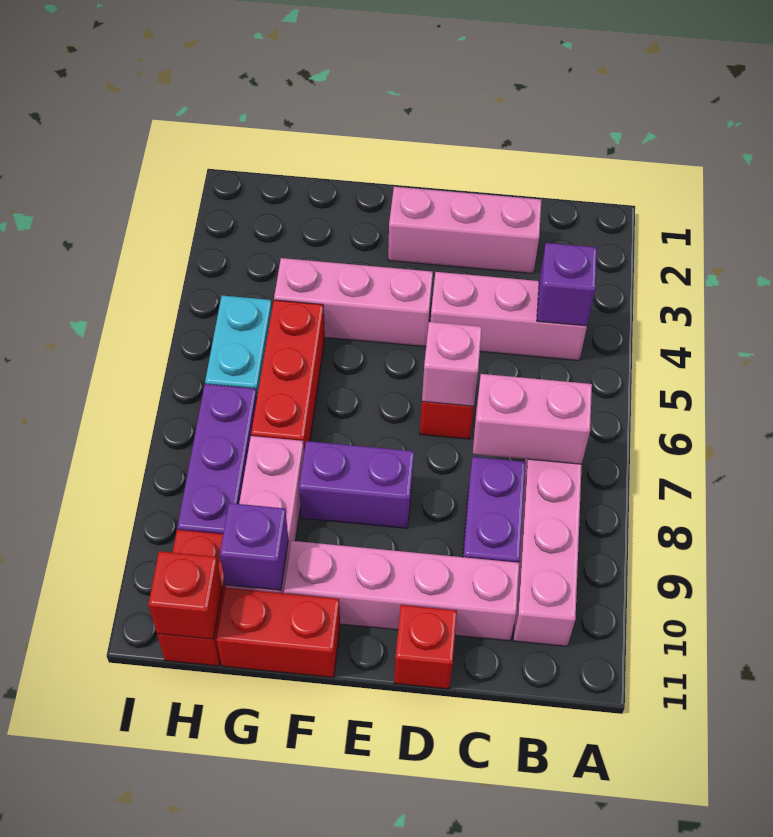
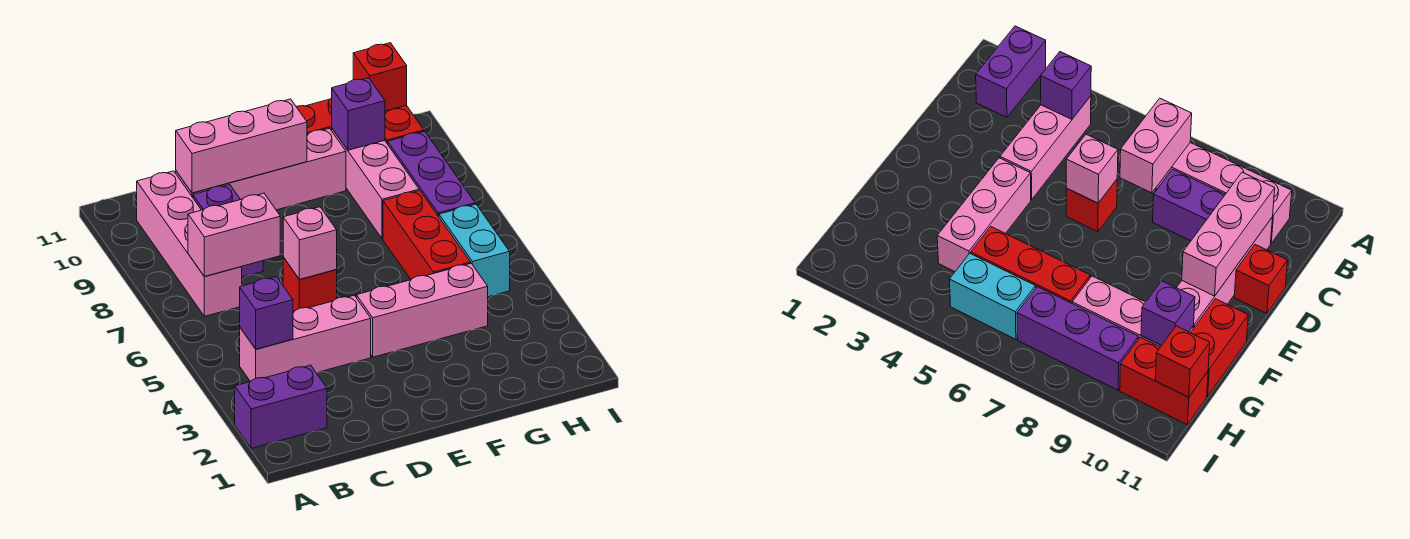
pink brick C2:E2 level 1 -> pink brick C10:E10 level 2
purple brick E8:F8 level 1 -> purple brick A2:B2 level 1

